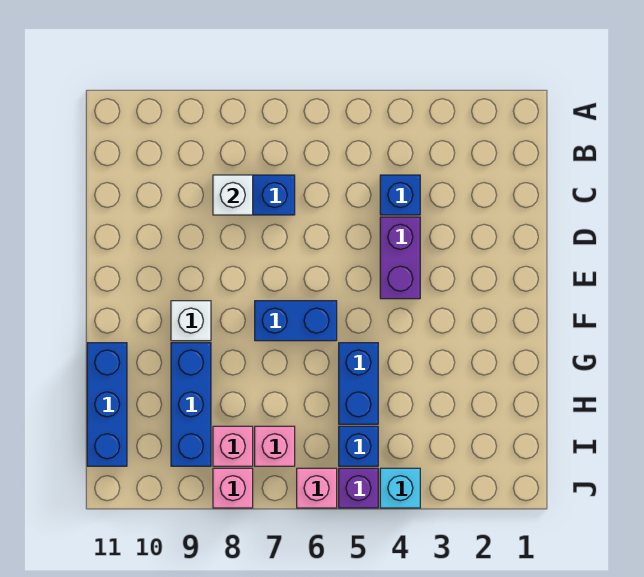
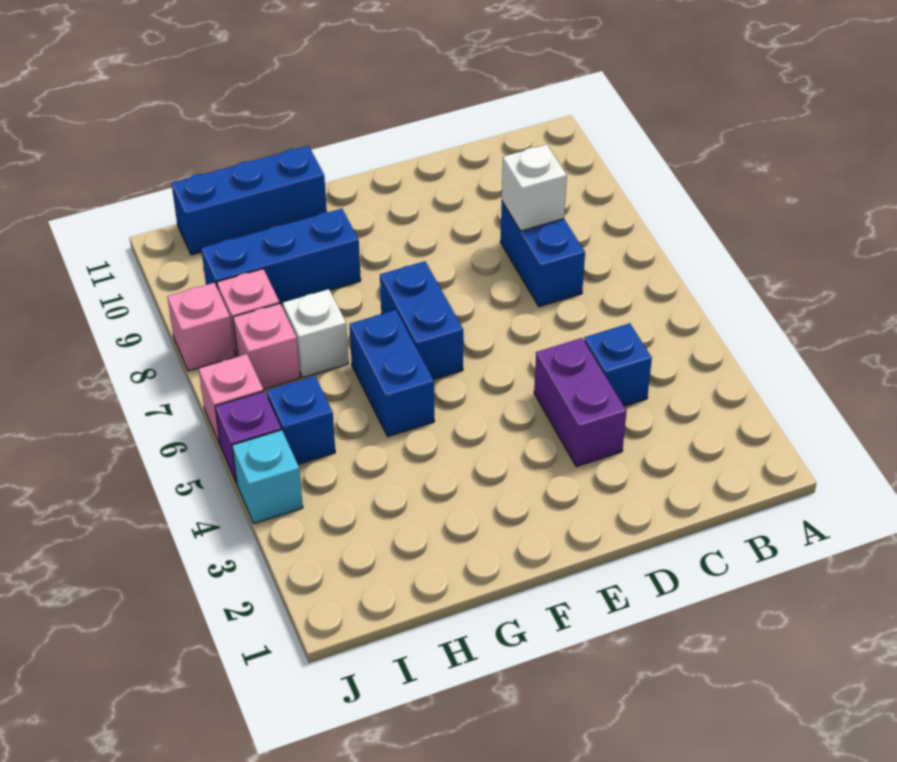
purple brick D4:E4 level 1 -> purple brick D3:D4 level 1
white brick F9 level 1 -> white brick H7 level 1
blue brick G5:H5 level 1 -> blue brick G5:G6 level 1

